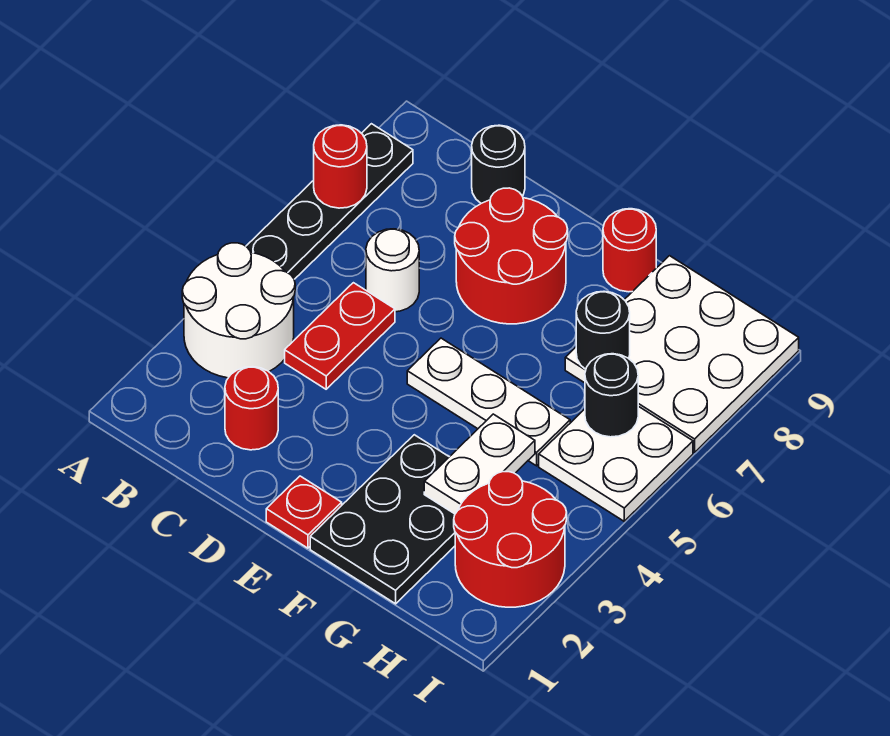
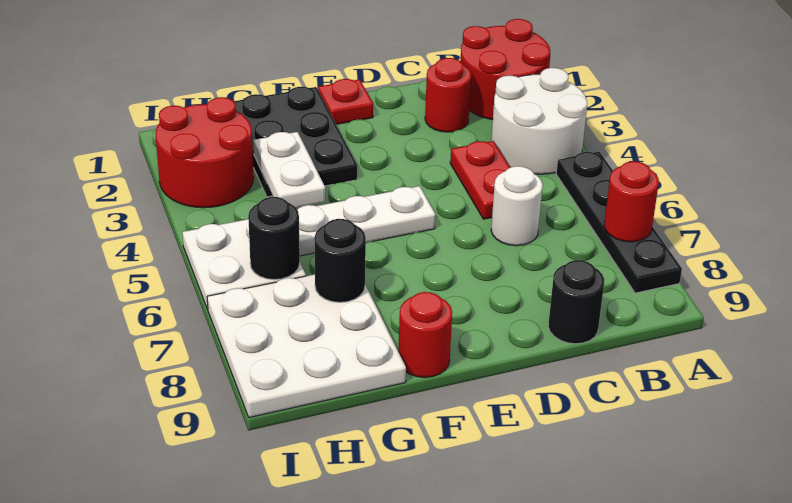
red round brick D7:E8 level 1 -> red round brick A1:B2 level 1

